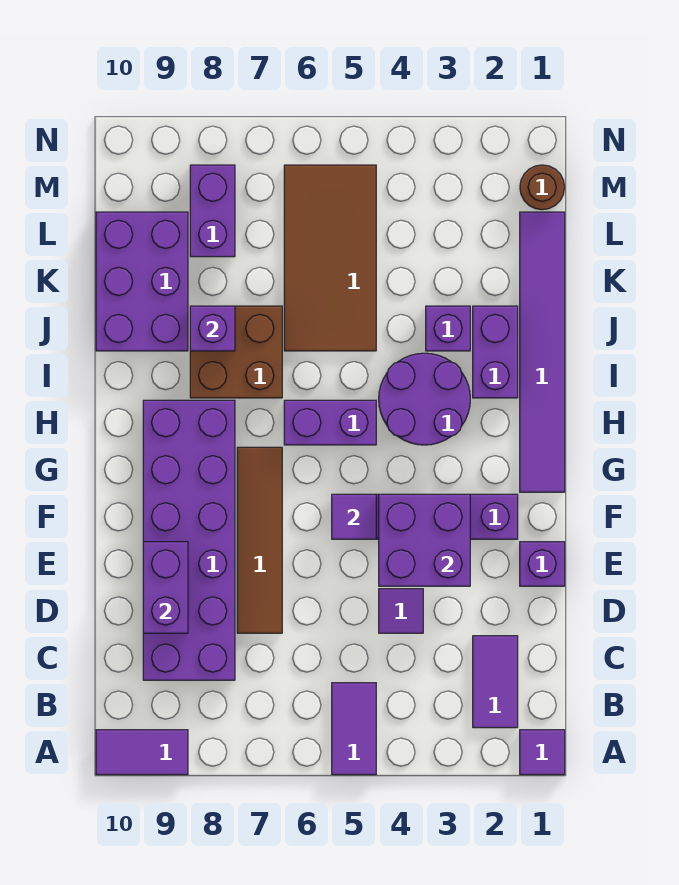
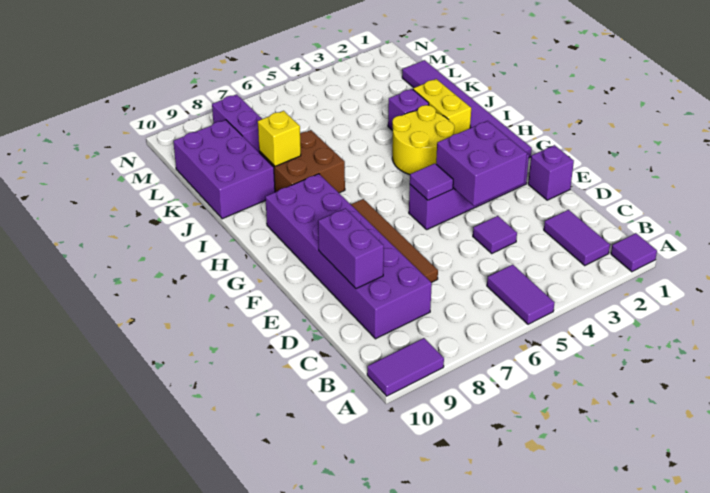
purple round brick H3:I4 level 1 -> yellow round brick H3:I4 level 1
purple brick H5:H6 level 1 -> none
purple brick I2:J2 level 1 -> yellow brick I2:J2 level 1
brown tile J5:M6 level 1 -> none
purple brick J8 level 2 -> yellow brick J8 level 2
brown round brick M1 level 1 -> none

